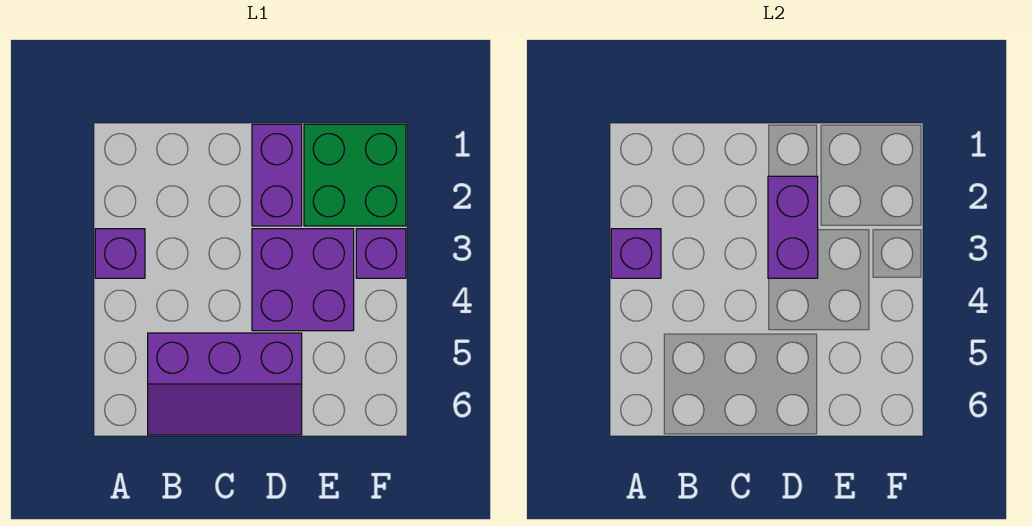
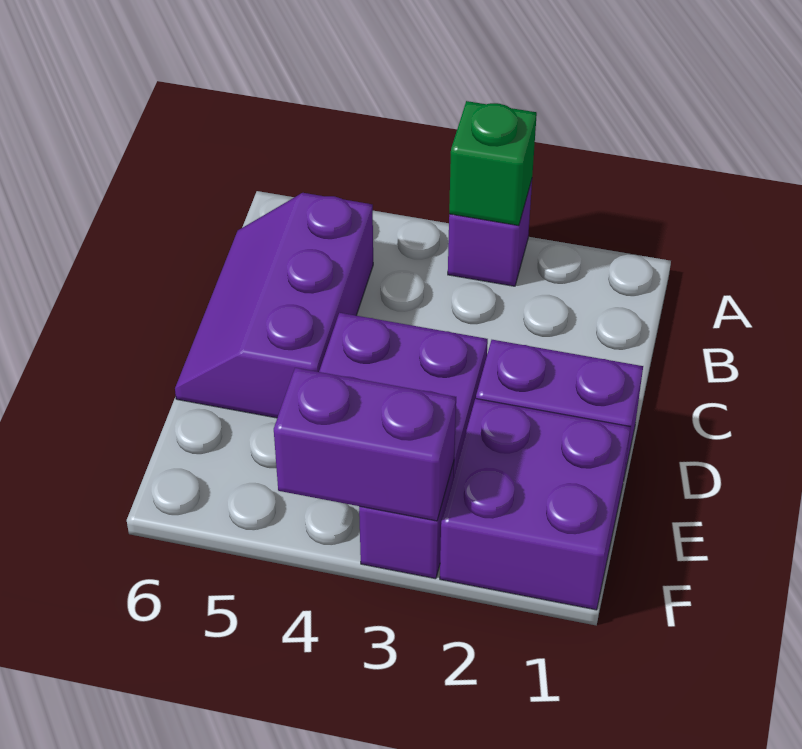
purple brick A3 level 2 -> green brick A3 level 2
purple brick D2:D3 level 2 -> purple brick F3:F4 level 2
green brick E1:F2 level 1 -> purple brick E1:F2 level 1

